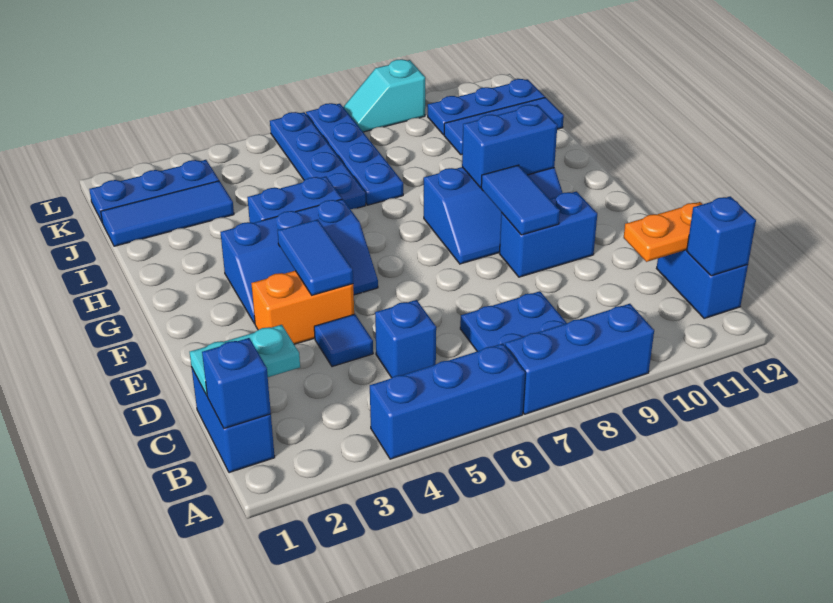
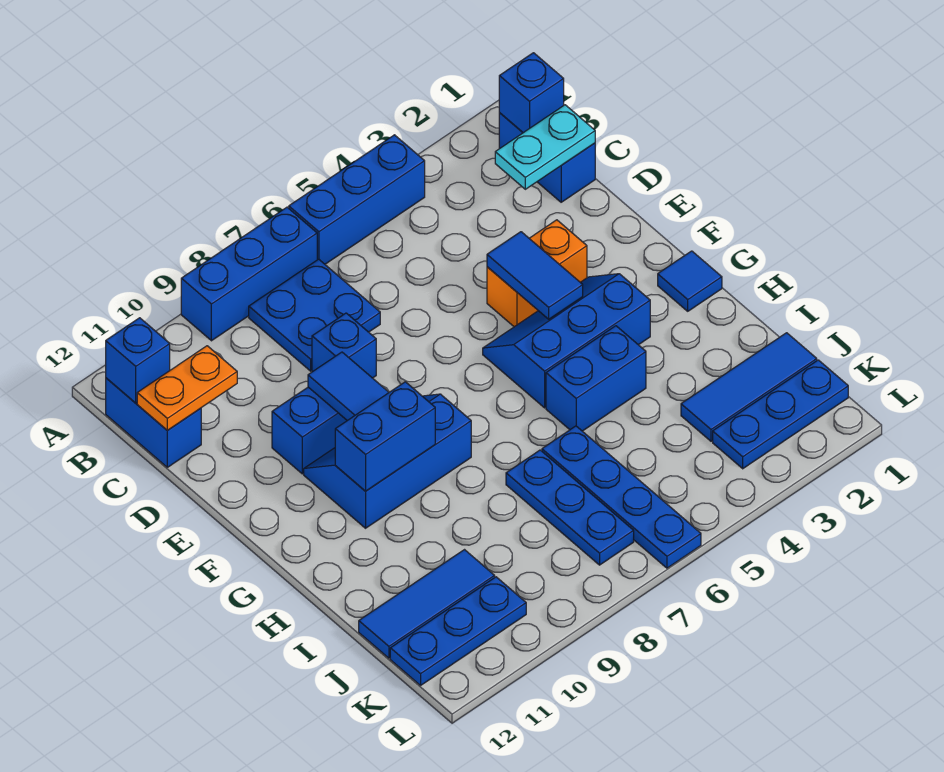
blue brick C5 level 1 -> blue brick D8 level 1
blue tile D4 level 1 -> blue tile G1 level 1
blue plate I7:L7 level 1 -> blue plate I7:K7 level 1
cyan slope L8:L9 level 1 top 9 -> none

